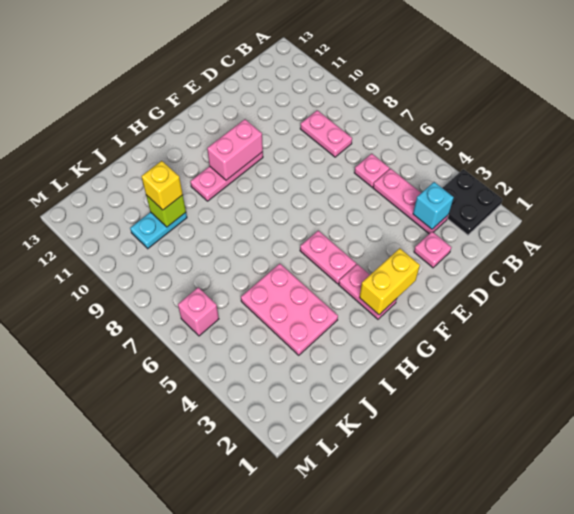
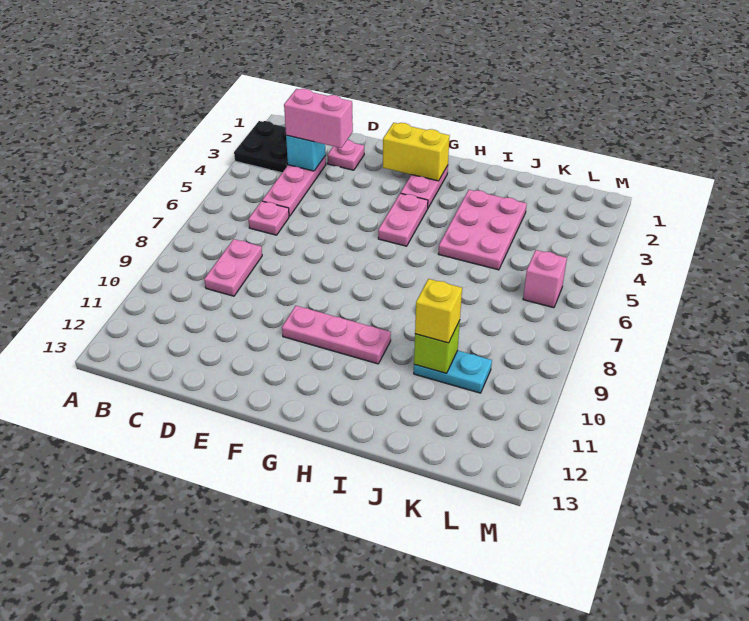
pink brick F10:G10 level 2 -> pink brick C3:D3 level 3

